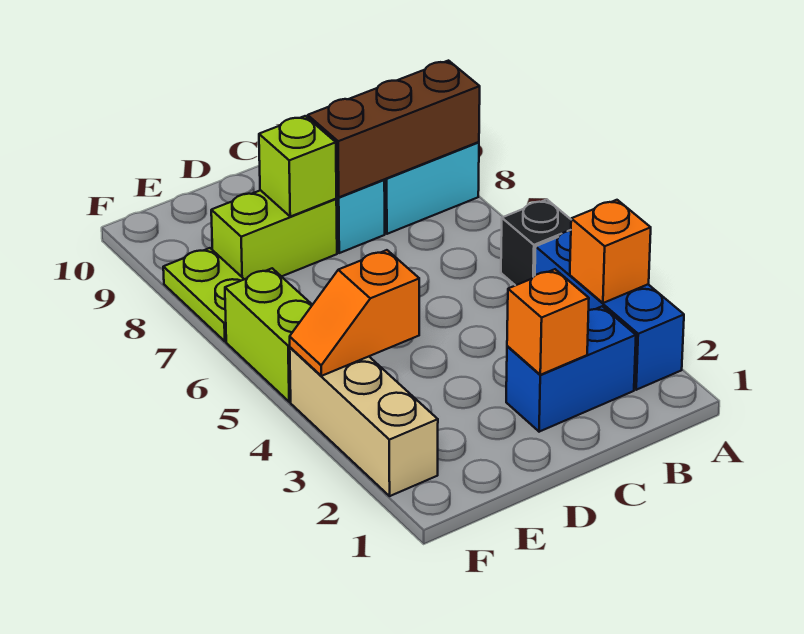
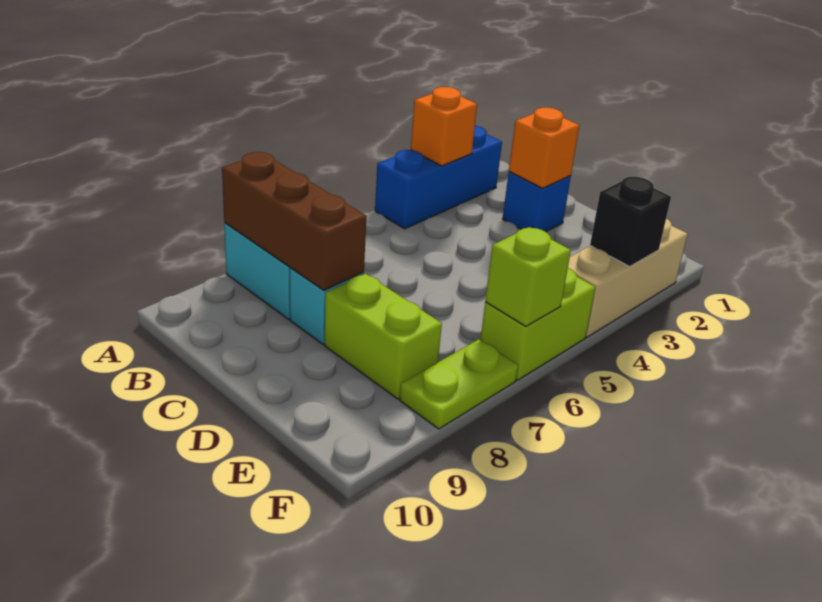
black brick A5 level 1 -> black brick F3 level 2
blue brick B2:C2 level 1 -> blue brick C2 level 1
lime brick D8 level 2 -> lime brick F6 level 2
orange slope E4:F4 level 2 top E -> none

